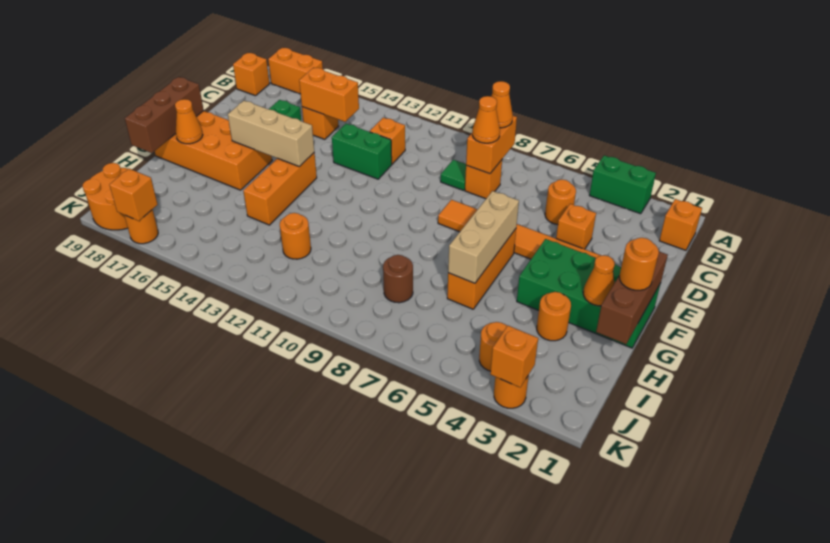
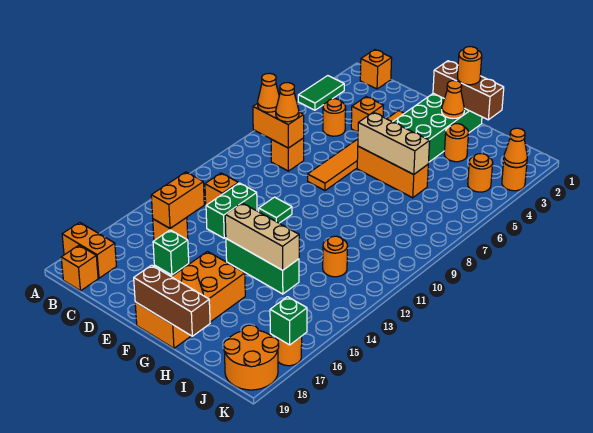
green brick A3:A4 level 1 -> green tile A3:A4 level 1
orange brick A17:A18 level 1 -> orange brick A18:B18 level 1
green tile C9 level 1 -> green tile E11 level 1
orange brick F14:H14 level 1 -> green brick F14:H14 level 1
tan brick F14:F16 level 2 -> tan brick F14:H14 level 2
brown round brick I8 level 1 -> none
orange brick K3 level 2 -> orange cone K3 level 2
orange brick K17 level 2 -> green brick K17 level 2

